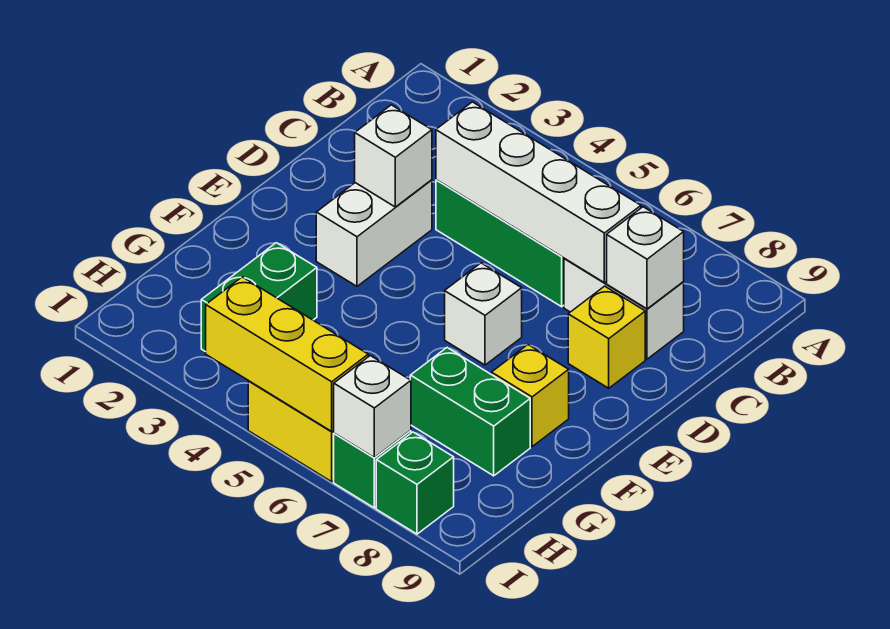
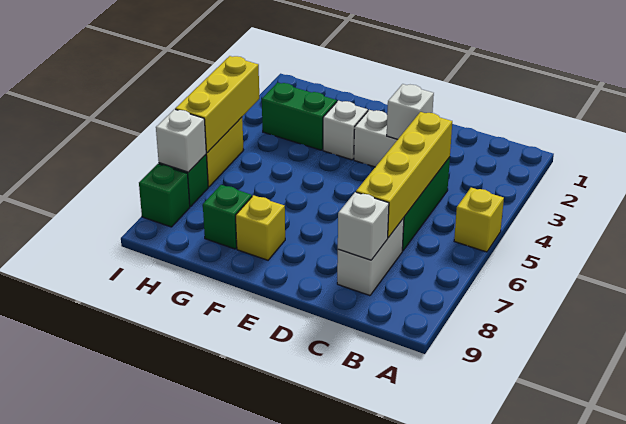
white brick C4:C7 level 2 -> yellow brick C4:C7 level 2
yellow brick D8 level 1 -> yellow brick A5 level 1
white brick E6 level 1 -> white brick F3 level 1
green brick G7:G8 level 1 -> green brick G8 level 1

